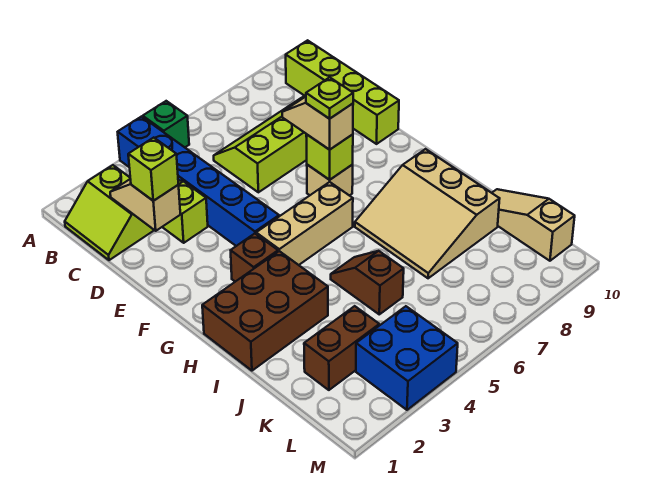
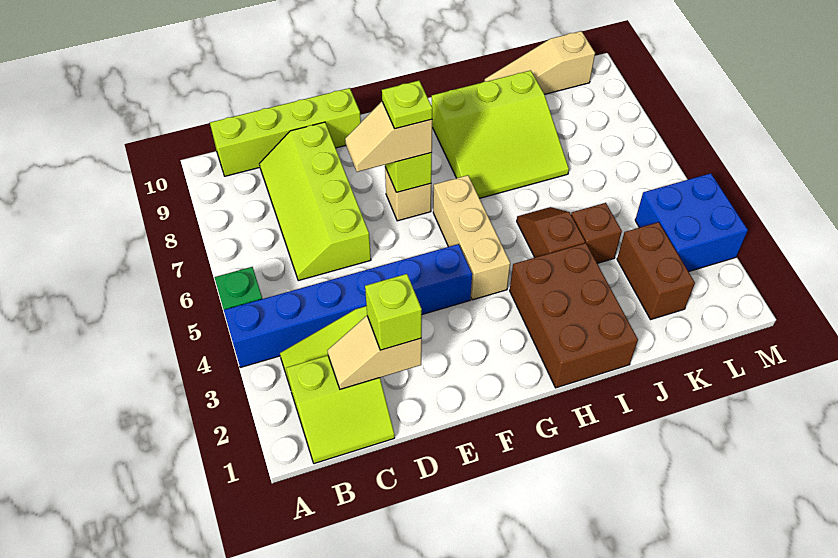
brown brick G3 level 1 -> brown brick J4 level 1
tan slope H7:J9 level 1 top 9 -> lime slope H7:J9 level 1 top 9
brown slope I5:J5 level 1 top J -> brown slope I4:I5 level 1 top 4

